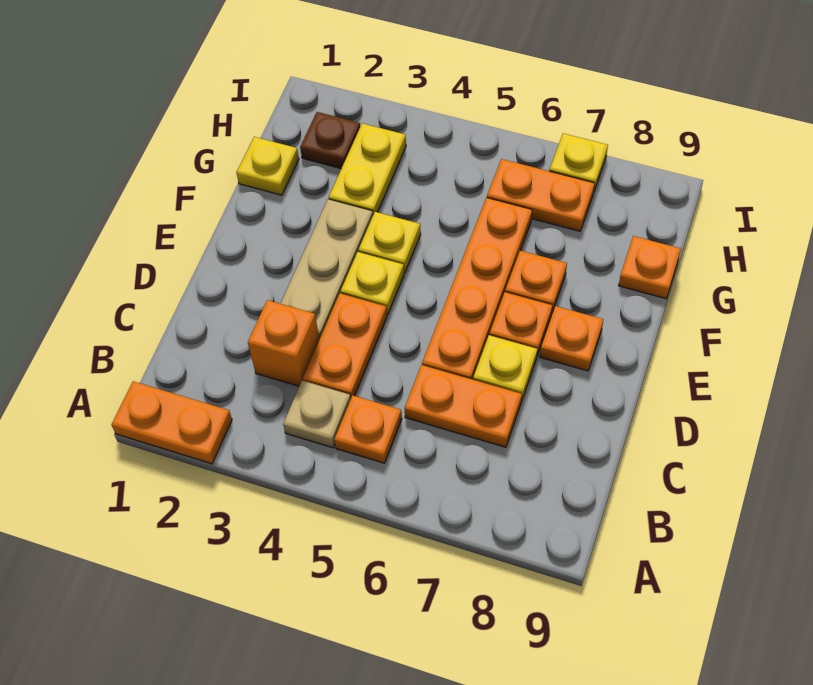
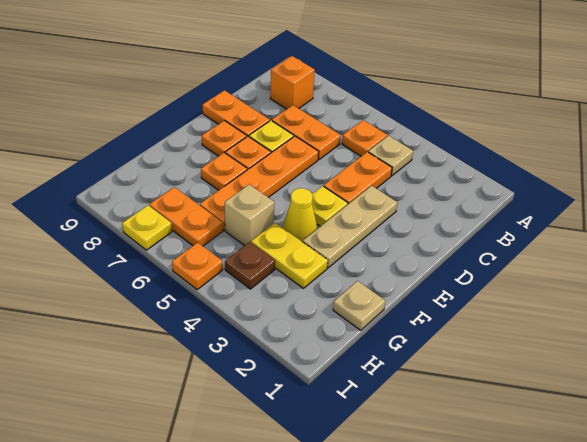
orange plate A1:A2 level 1 -> orange plate D8:D9 level 1
orange brick C3 level 1 -> orange brick B8 level 1
yellow plate F4 level 1 -> yellow cone F4 level 1
yellow plate G1 level 1 -> tan plate G1 level 1
yellow plate G3:H3 level 1 -> yellow plate G3:G4 level 1
none -> tan brick G5 level 1
orange plate G9 level 1 -> orange plate I5 level 1
brown plate H2 level 1 -> brown plate H4 level 1

